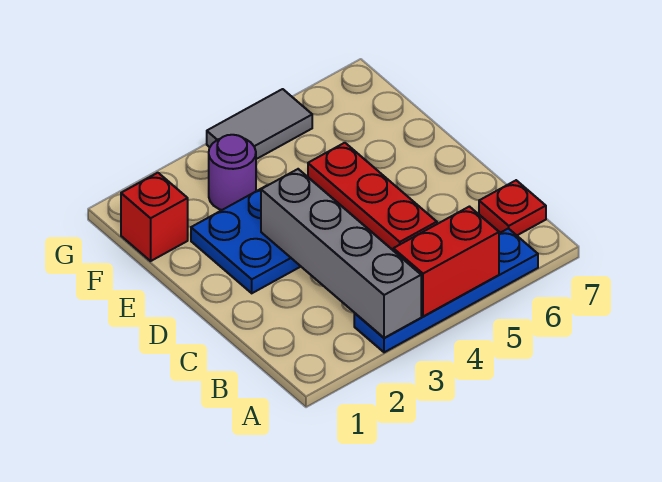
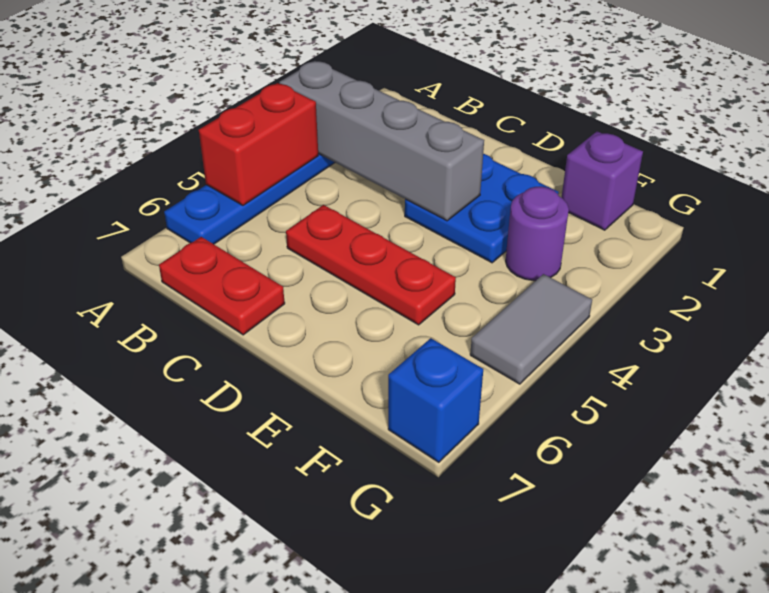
red plate B7 level 1 -> red plate B7:C7 level 1
red brick F1 level 1 -> purple brick F1 level 1
none -> blue brick G7 level 1

